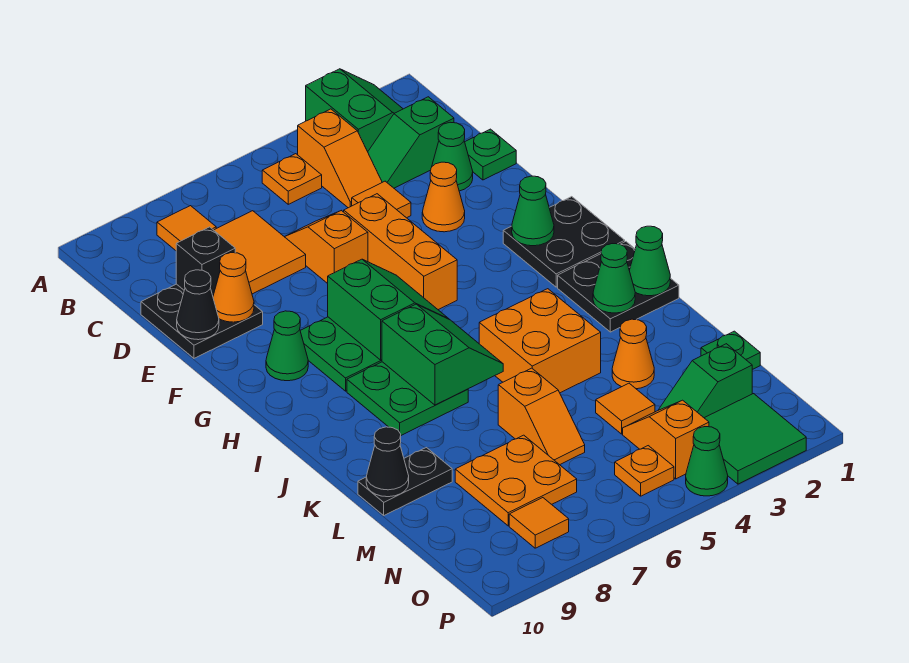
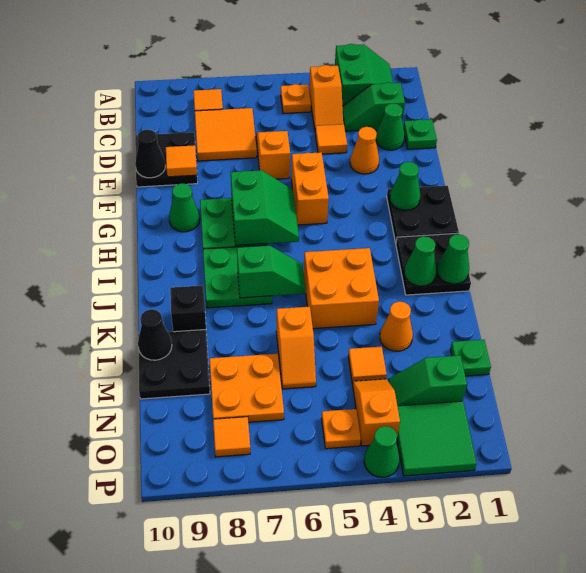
black brick D9 level 2 -> black brick K9 level 1
orange brick E5:G5 level 1 -> orange brick F5:G5 level 1
orange cone E9 level 2 -> orange tile E9 level 2
green slope I6:J7 level 2 top 7 -> green slope J6:J7 level 2 top 7
black plate L9:L10 level 1 -> black plate L9:M10 level 1

